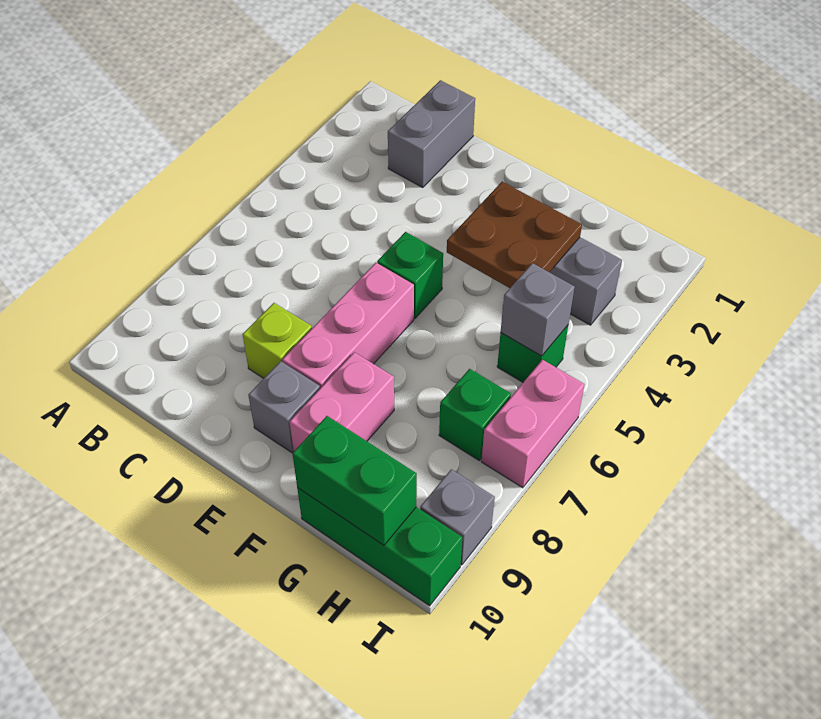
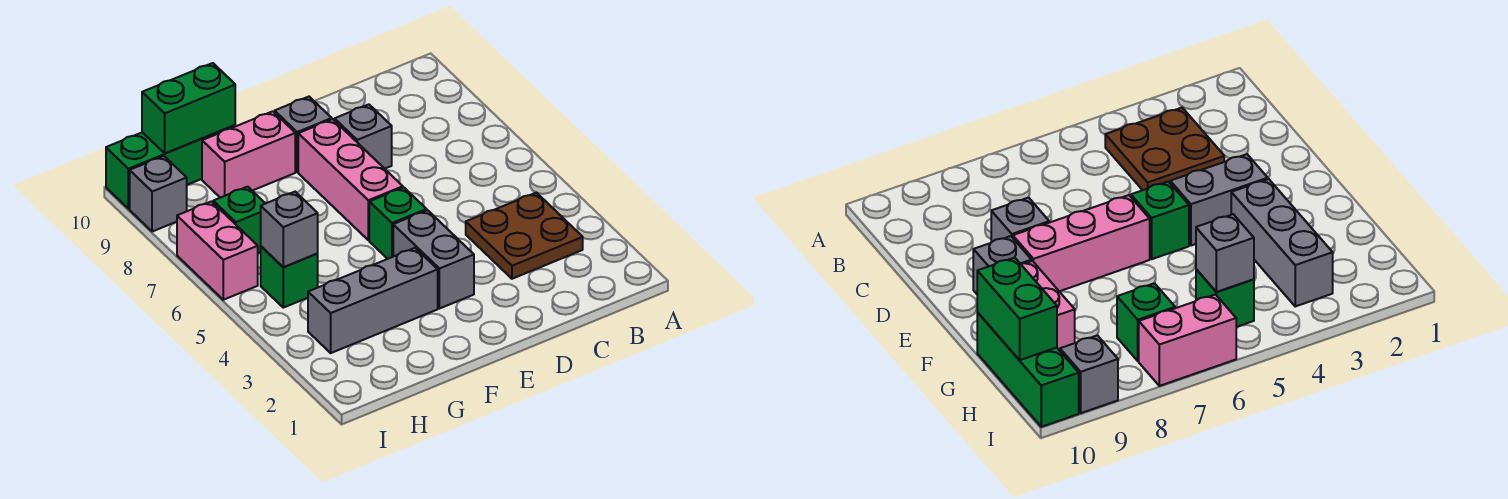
grey brick C1:C2 level 1 -> grey brick E3:E4 level 1
lime brick D8 level 1 -> grey brick D8 level 1
brown plate F3:G4 level 2 -> brown plate B3:C4 level 1
pink brick F8:F9 level 1 -> pink brick F9:G9 level 1

